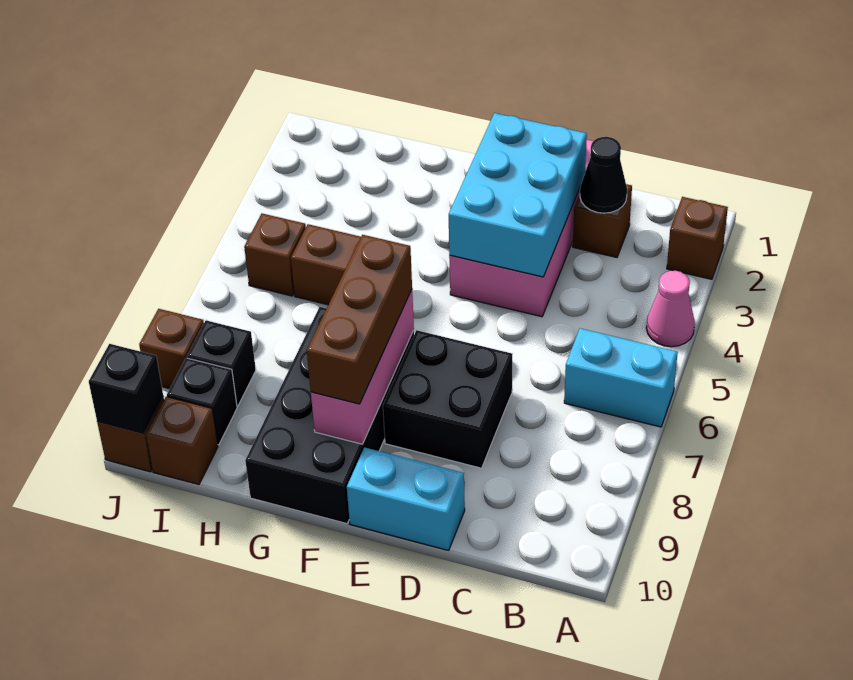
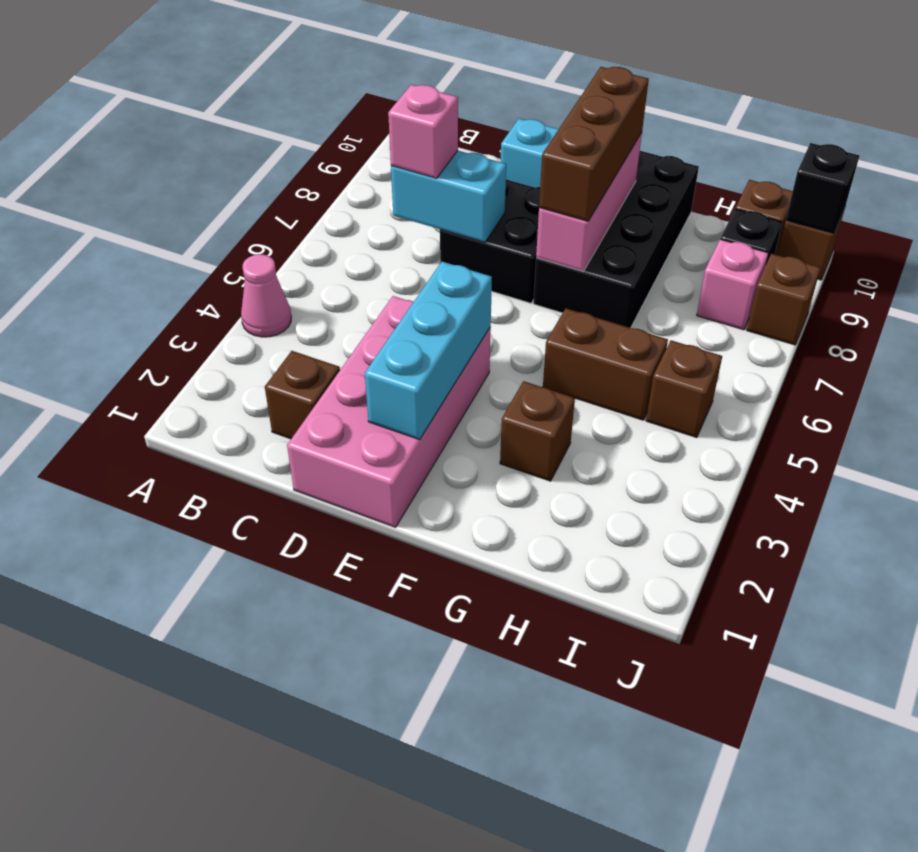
brown brick A2 level 1 -> brown brick G3 level 1
cyan brick A6:B6 level 1 -> cyan brick C7:D7 level 2
black cone C2 level 2 -> none
none -> pink brick C7 level 3
cyan brick D2:E4 level 2 -> cyan brick E2:E4 level 2
black brick I8 level 1 -> pink brick I8 level 1

